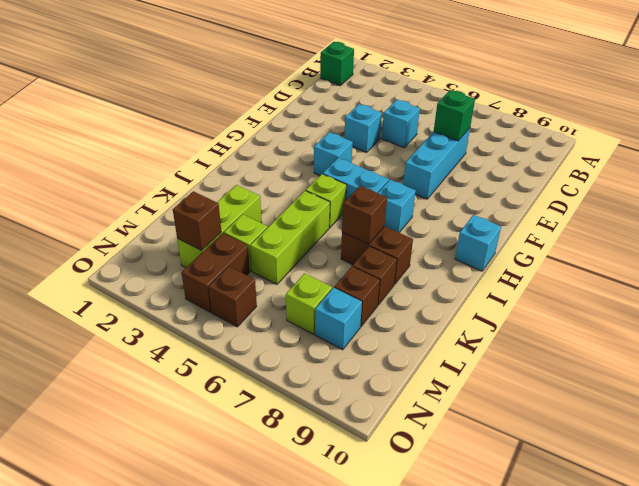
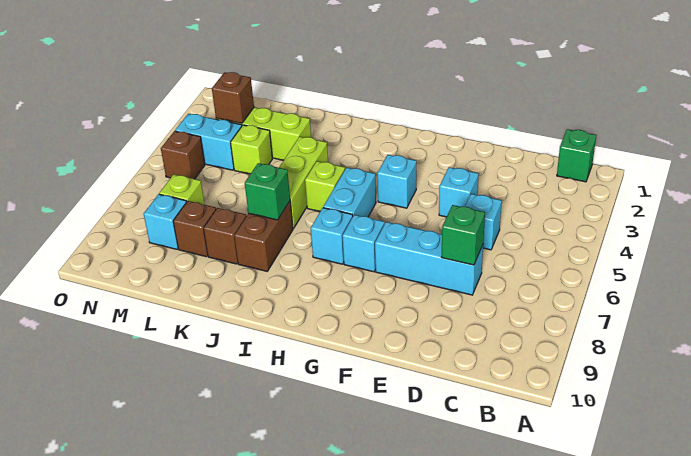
cyan brick H10 level 1 -> cyan brick G7 level 1
lime brick J5:L5 level 1 -> lime brick J4:J6 level 1
brown brick J7 level 2 -> green brick J7 level 2
brown brick M4:N4 level 1 -> cyan brick M4:N4 level 1

